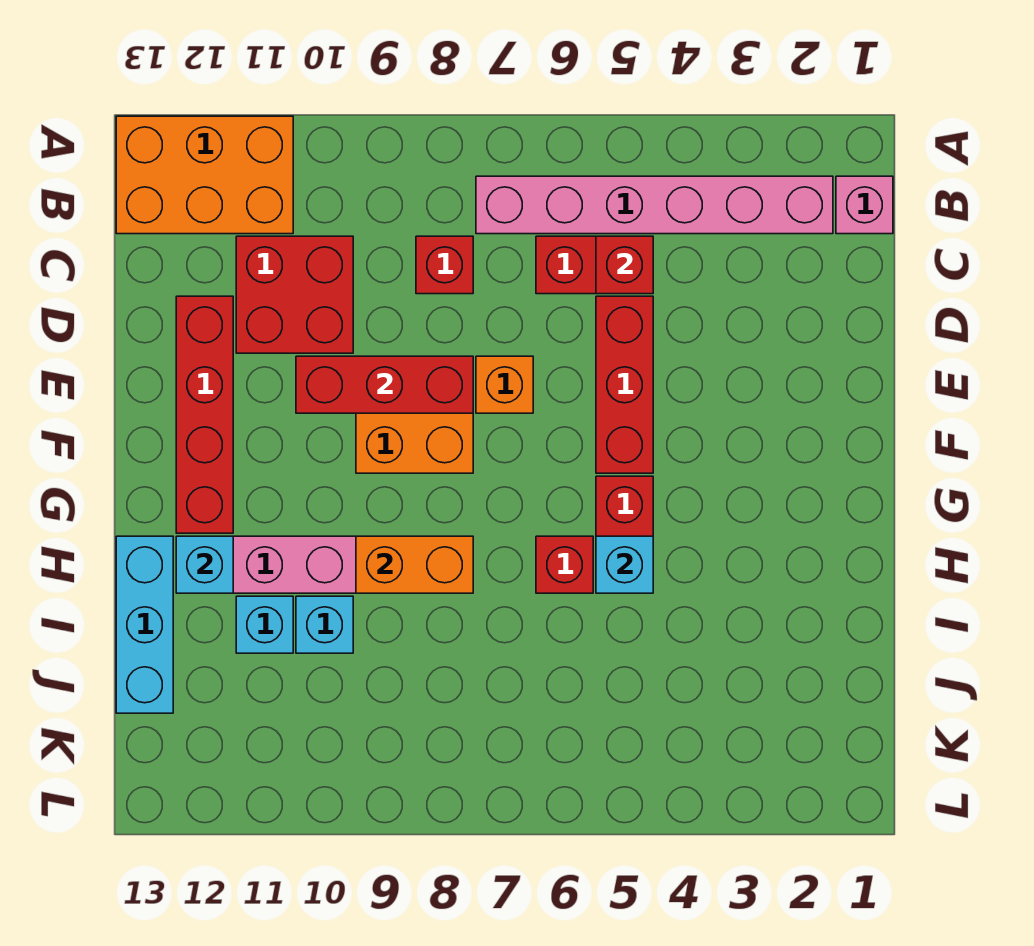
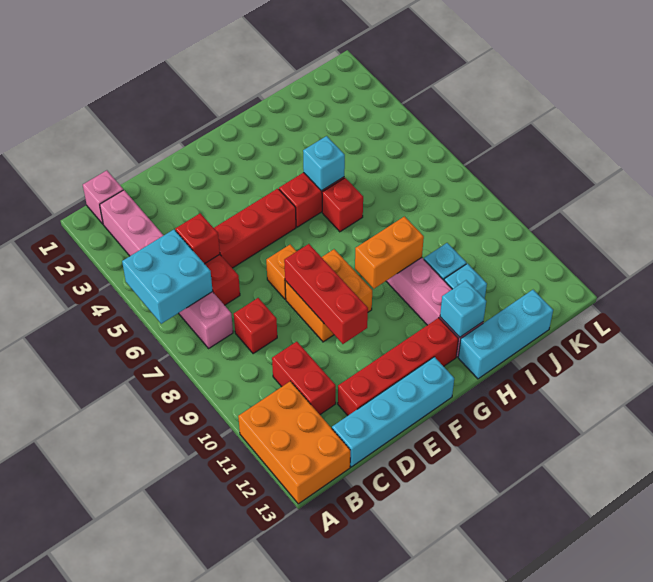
none -> cyan brick A5:B6 level 2
red brick C10:D11 level 1 -> red brick C10:C11 level 1
none -> cyan brick C13:F13 level 1
orange brick H8:H9 level 2 -> orange brick G9:H9 level 2

